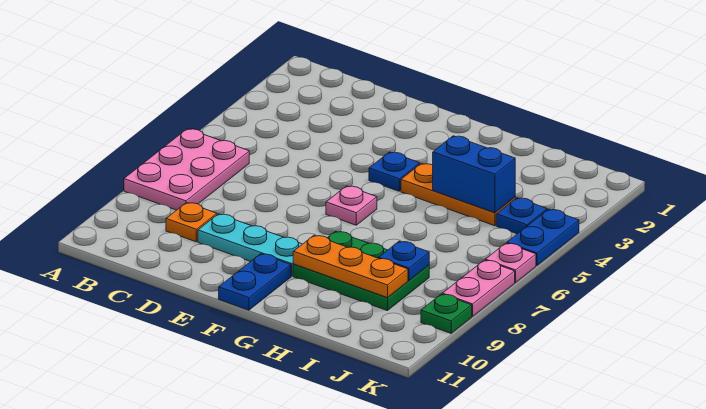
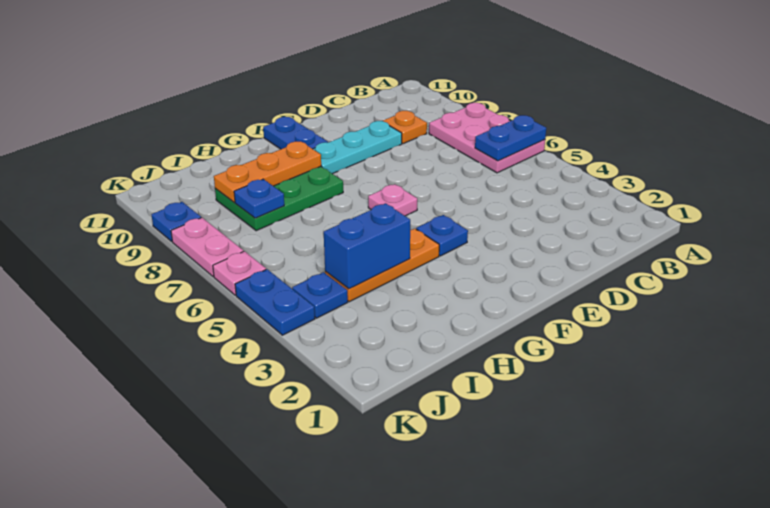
none -> blue plate A6:B6 level 2
green plate K9 level 1 -> blue plate K9 level 1

